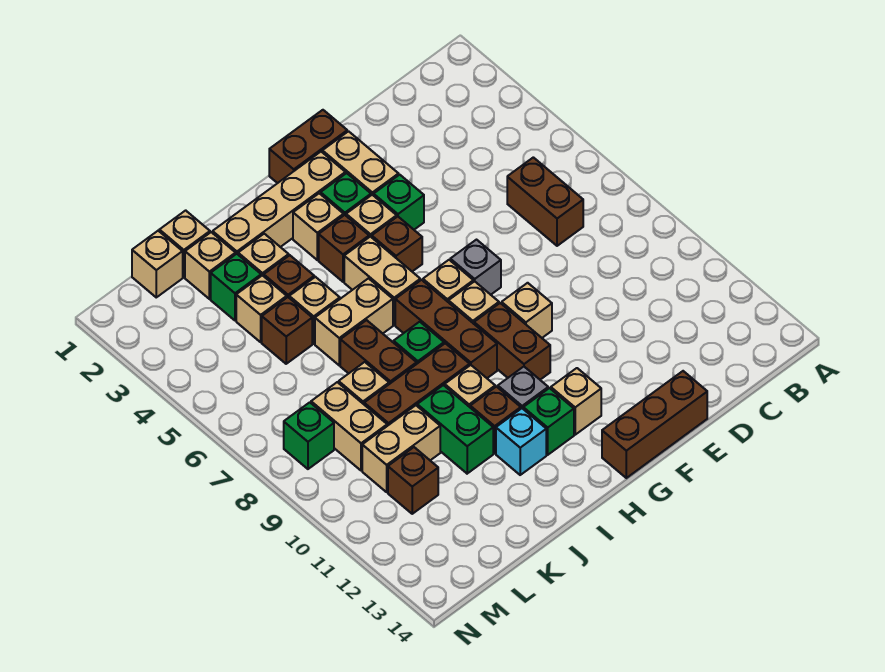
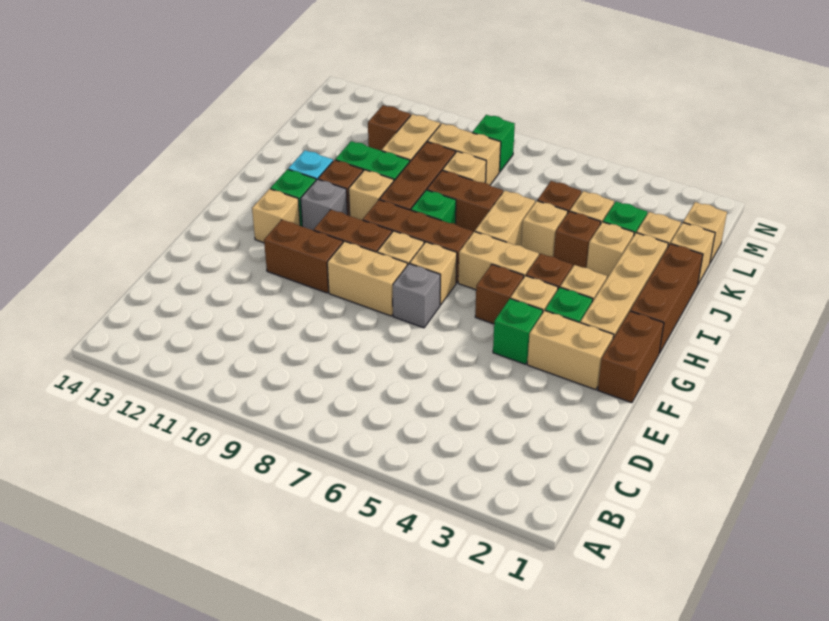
brown brick C6:C7 level 1 -> brown brick F10:F11 level 1
brown brick E14:G14 level 1 -> brown brick H1:J1 level 1
tan brick F9 level 1 -> tan brick F8:F9 level 1

